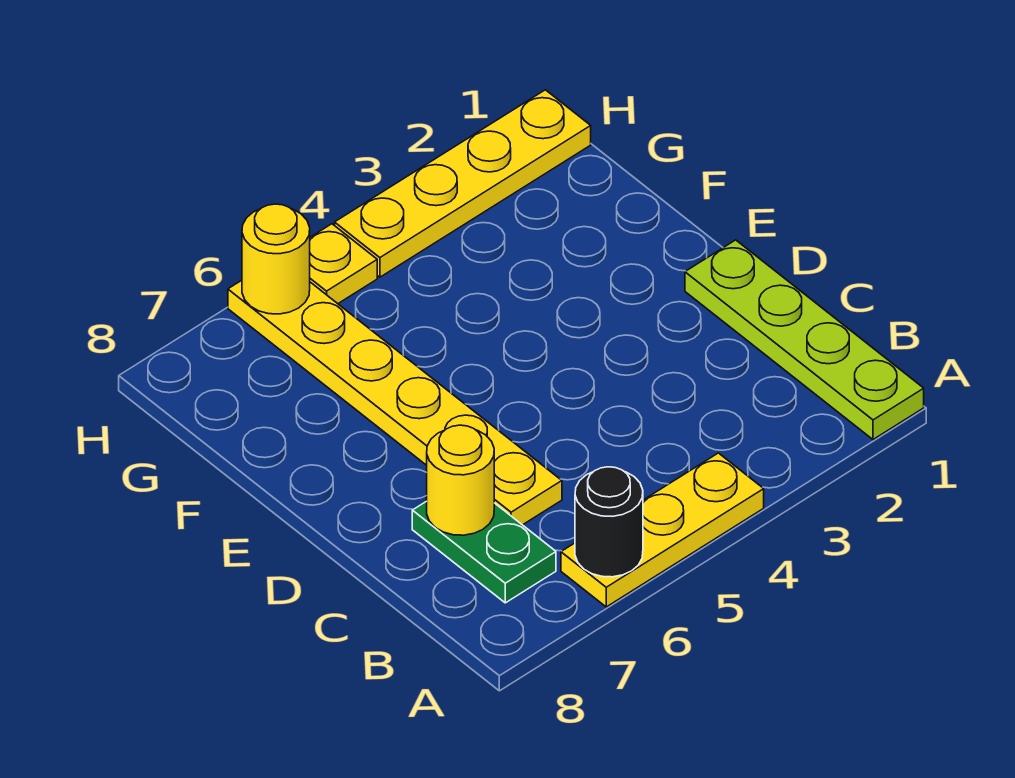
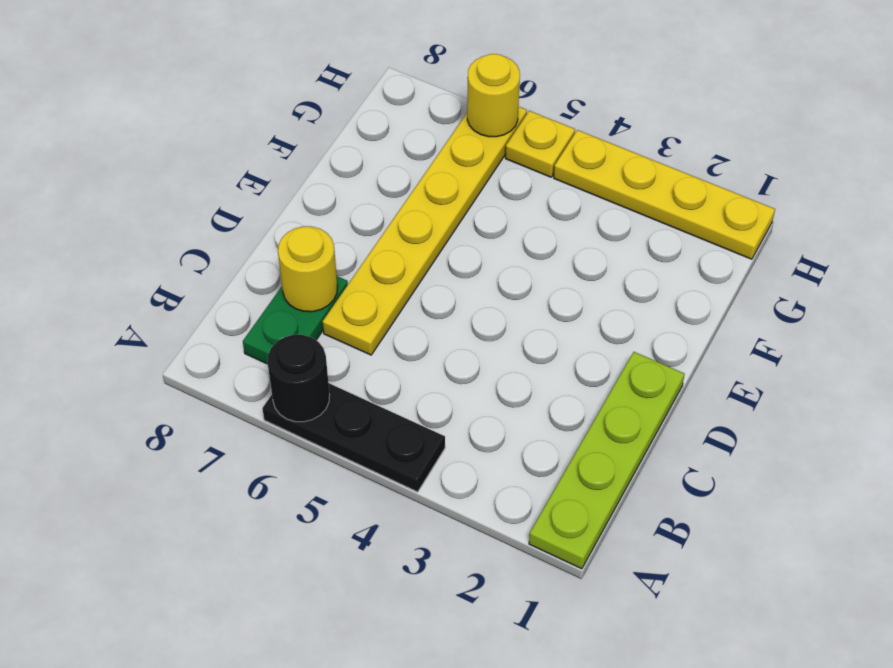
yellow plate A4:A6 level 1 -> black plate A4:A6 level 1

